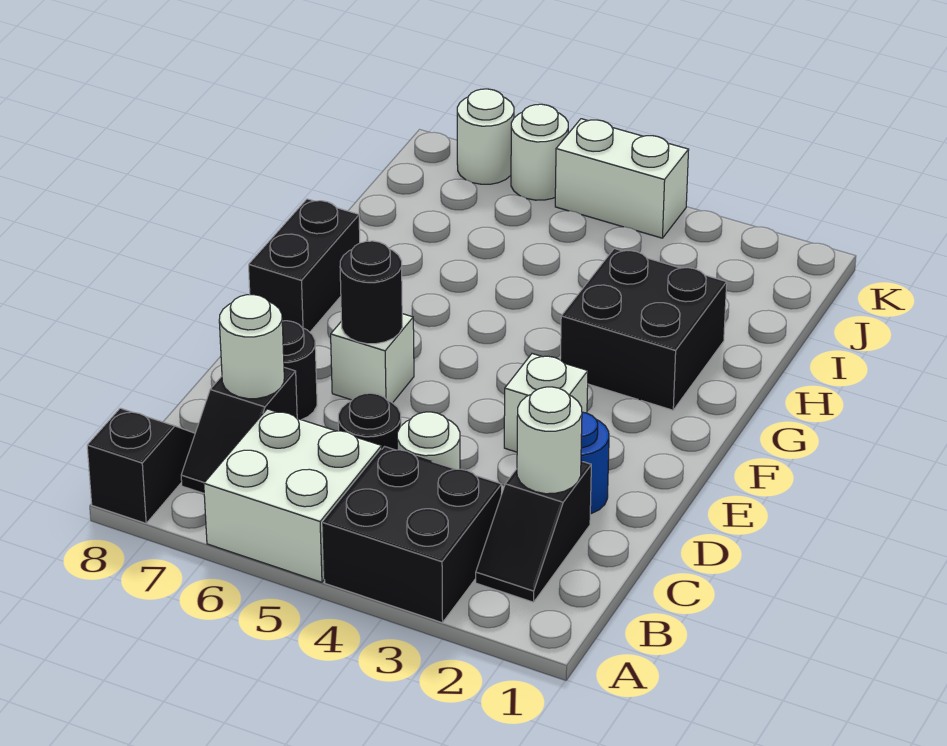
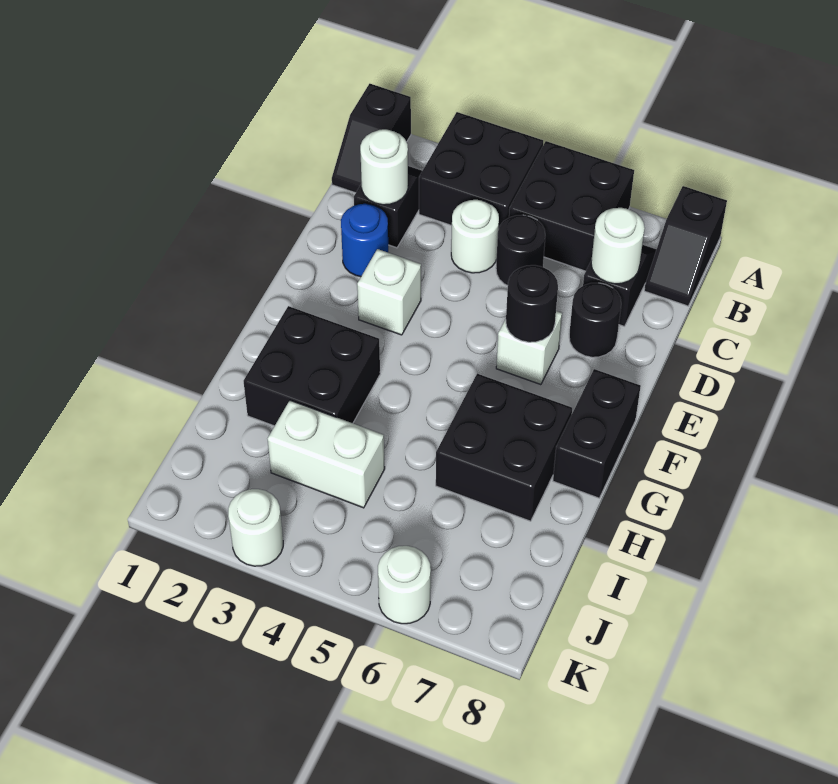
none -> black slope A1:B1 level 1 top A
white brick A5:B6 level 1 -> black brick A5:B6 level 1
none -> black brick G6:H7 level 1
white brick K4:K5 level 1 -> white brick I3:I4 level 1
white round brick K7 level 1 -> white round brick K3 level 1

